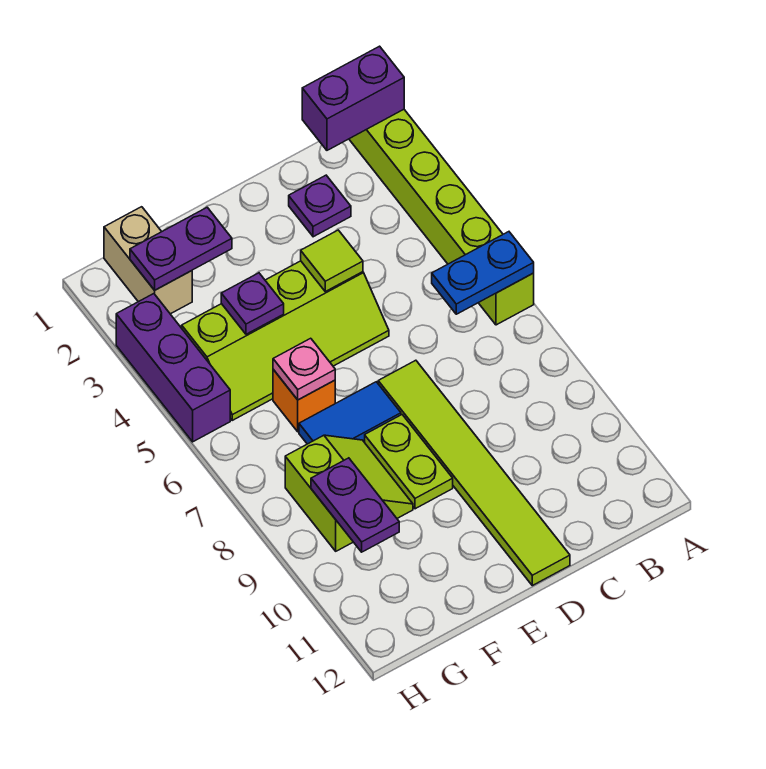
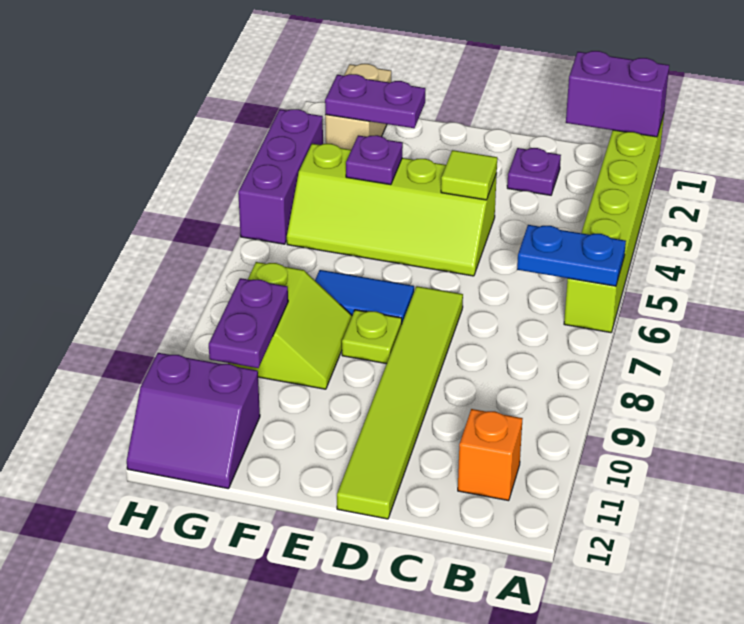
lime plate E8:E9 level 1 -> lime plate E8 level 1
orange brick F6 level 1 -> orange brick B11 level 1
pink plate F6 level 2 -> none
none -> purple slope G11:H12 level 1 top 11

